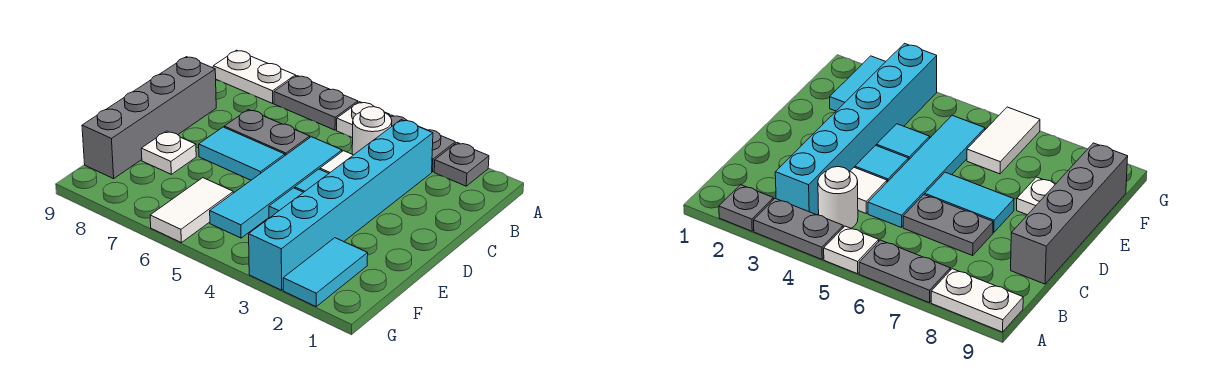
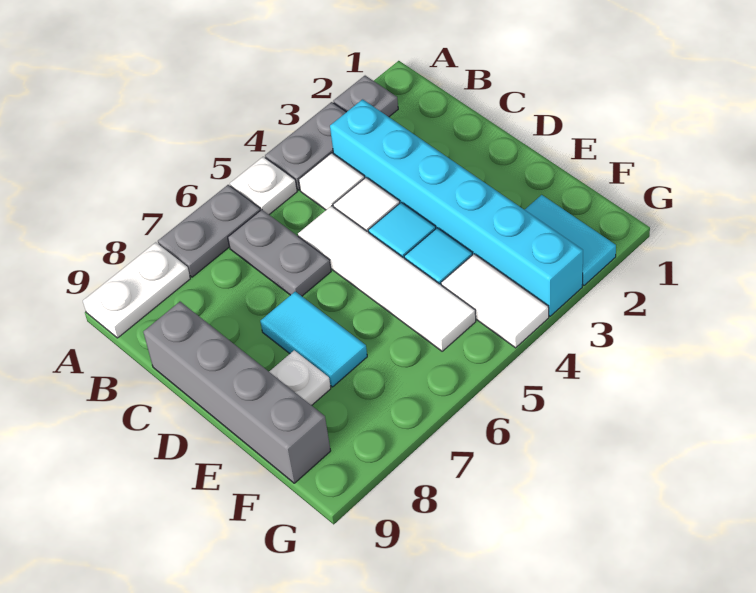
white round brick B4 level 1 -> white tile B4 level 1
cyan tile C5:F5 level 1 -> white tile C5:F5 level 1
grey plate C6:C7 level 1 -> grey plate B6:C6 level 1
cyan tile D6:D7 level 1 -> cyan tile D7:E7 level 1
white tile F6:G6 level 1 -> white tile F4:G4 level 1

